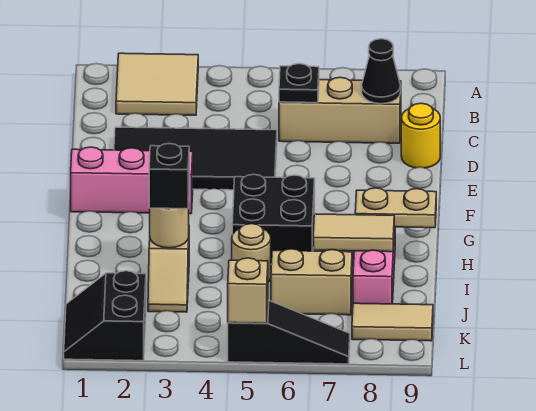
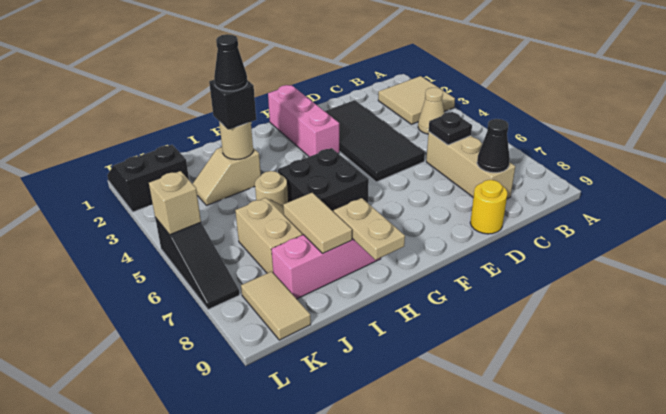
none -> tan cone B4 level 1
none -> black cone I3 level 4

